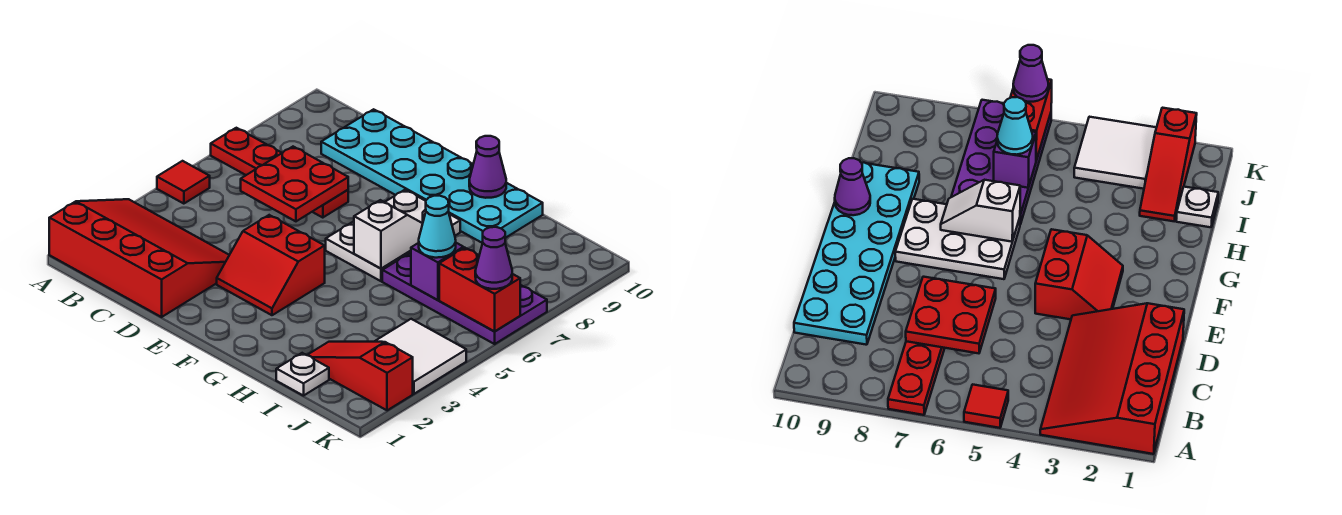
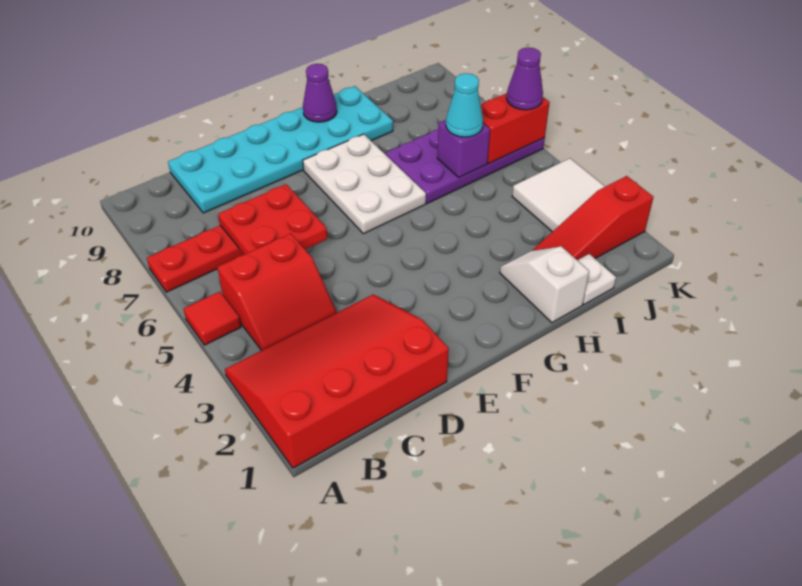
red slope E3:F4 level 1 top 4 -> red slope B4:C5 level 1 top 5
white slope G6:G7 level 2 top 6 -> white slope H1:H2 level 1 top 1

